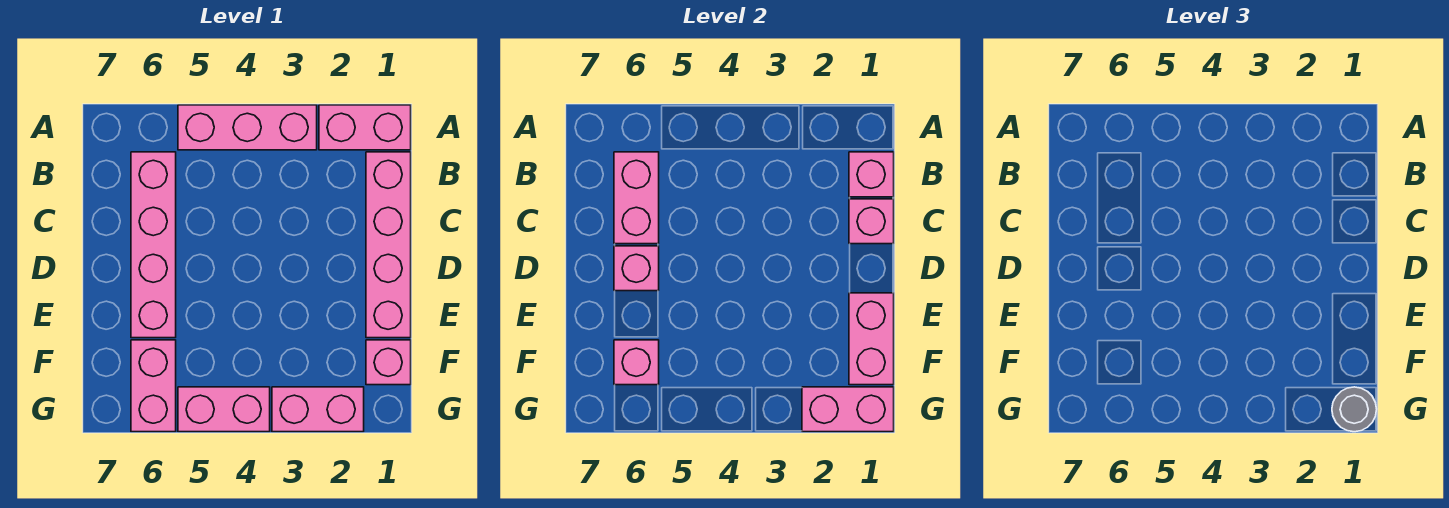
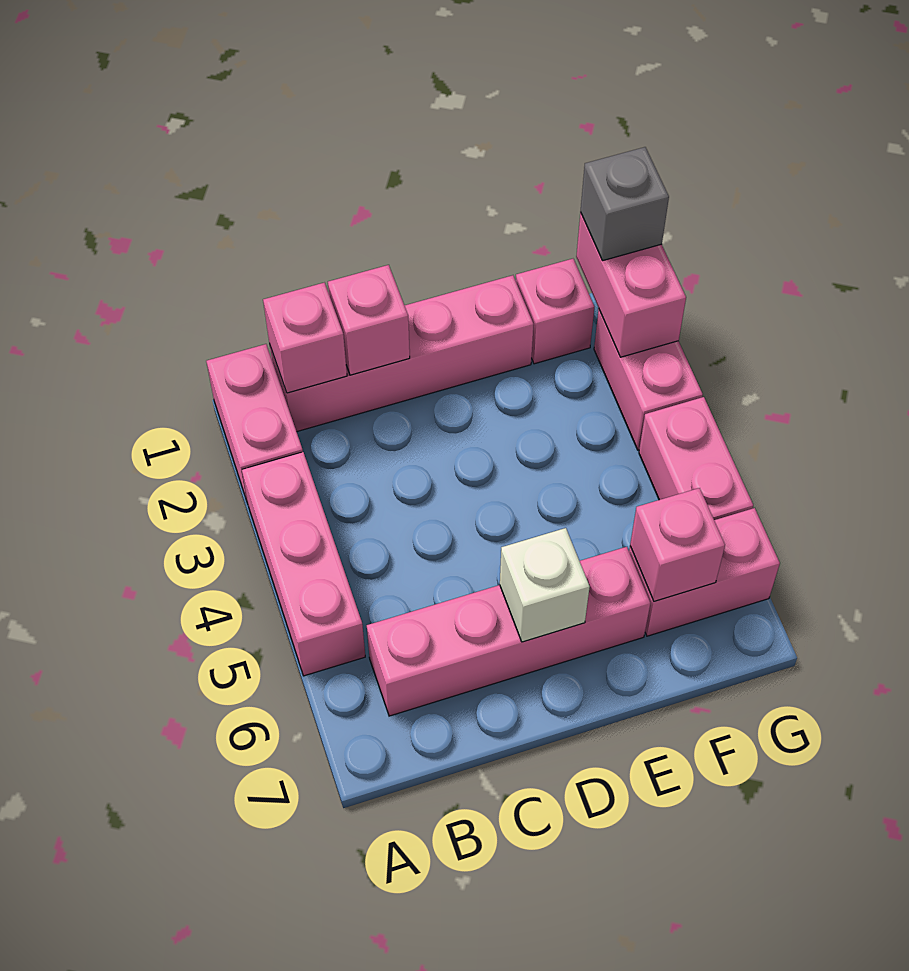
pink brick B6:C6 level 2 -> none
pink brick D6 level 2 -> white brick D6 level 2
pink brick E1:F1 level 2 -> none
grey round brick G1 level 3 -> grey brick G1 level 3

